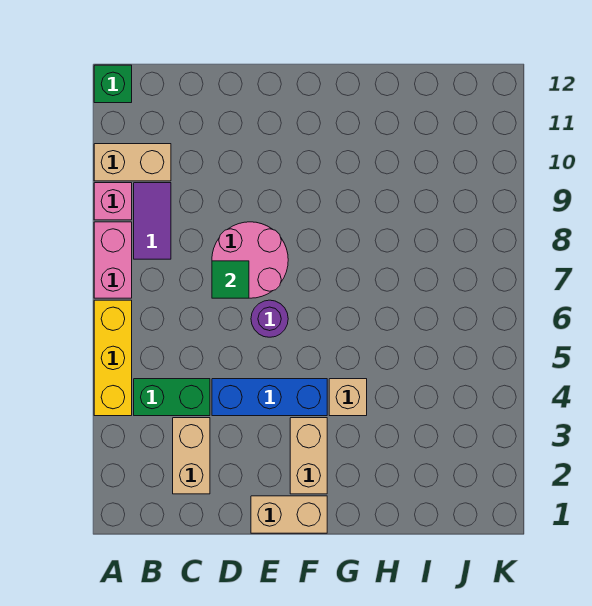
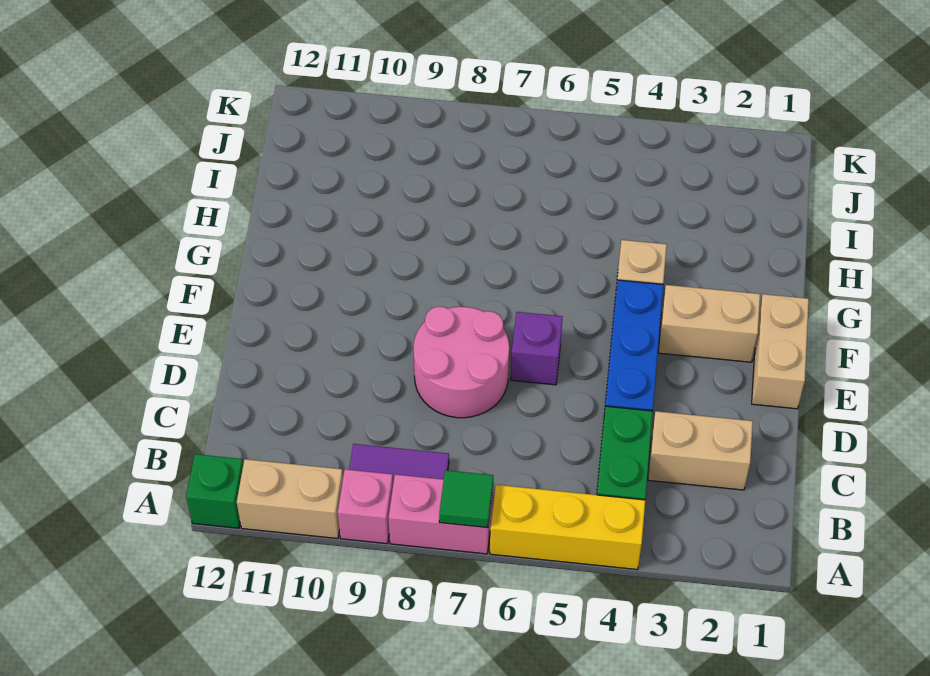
tan brick A10:B10 level 1 -> tan brick A10:A11 level 1
green tile D7 level 2 -> green tile A7 level 2
purple round brick E6 level 1 -> purple brick E6 level 1

